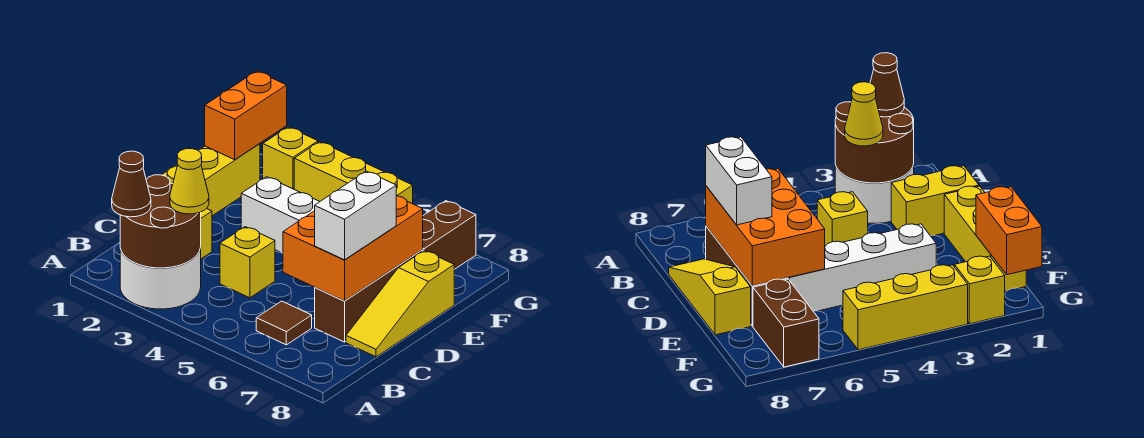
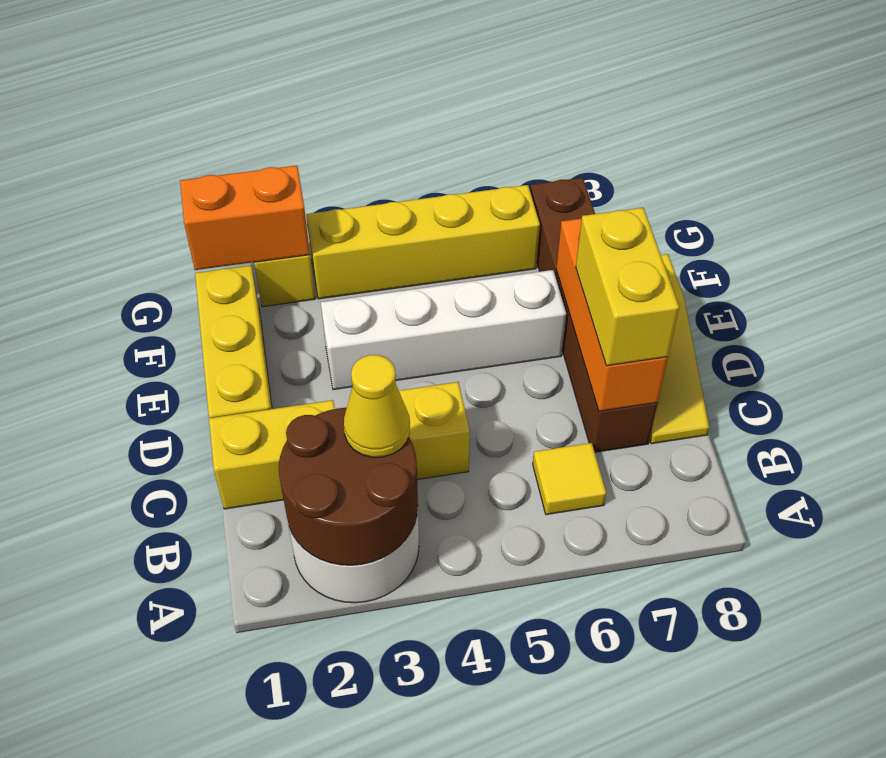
brown cone A2 level 3 -> none
brown tile B6 level 1 -> yellow tile B6 level 1
orange brick C6:E7 level 2 -> orange brick C7:E7 level 2
white brick C7:D7 level 3 -> yellow brick C7:D7 level 3
orange brick F1:G1 level 2 -> orange brick G1:G2 level 2
yellow brick G3:G5 level 1 -> yellow brick G3:G6 level 1

